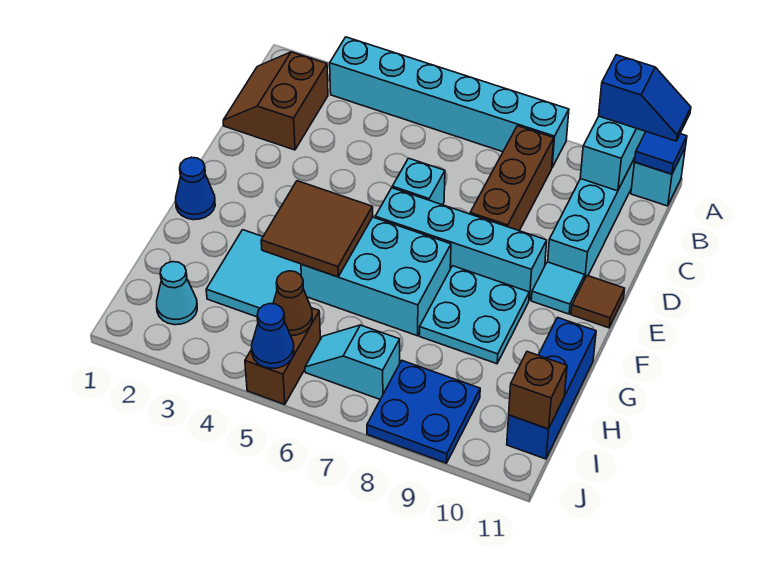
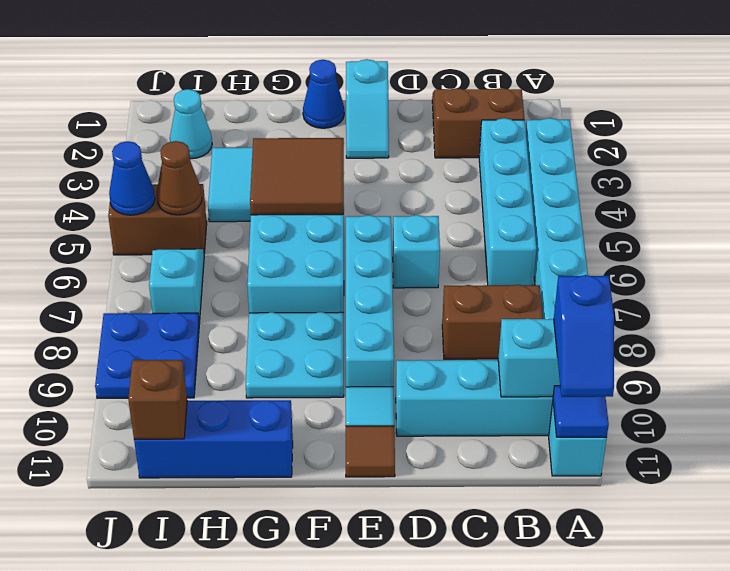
none -> cyan brick B3:B6 level 1
brown brick B8:D8 level 1 -> brown brick B8:C8 level 1
none -> cyan slope E1:E2 level 1 top 1

